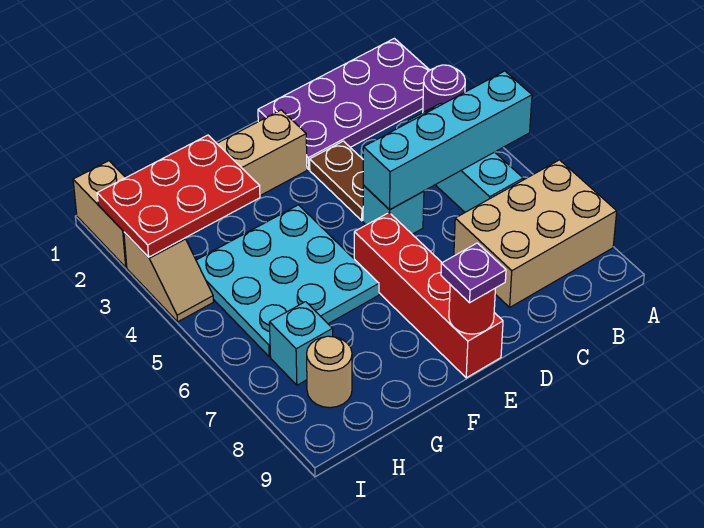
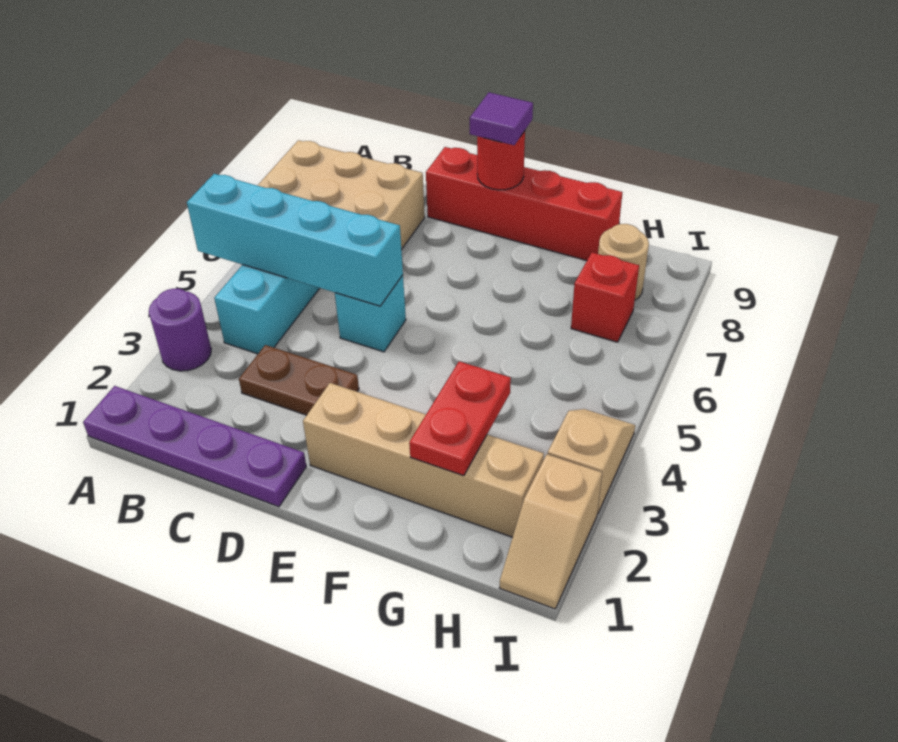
purple plate A1:D2 level 1 -> purple plate A1:D1 level 1
brown plate D3:D4 level 1 -> brown plate C3:D3 level 1
red brick E6:E9 level 1 -> red brick D9:G9 level 1
purple plate E9 level 3 -> purple tile E9 level 3
cyan plate F4:H6 level 1 -> none
red plate G2:I3 level 2 -> red plate G2:G3 level 2
cyan brick H7 level 1 -> red brick H7 level 1
tan brick I1:I2 level 1 -> tan slope I1:I2 level 1 top 2

